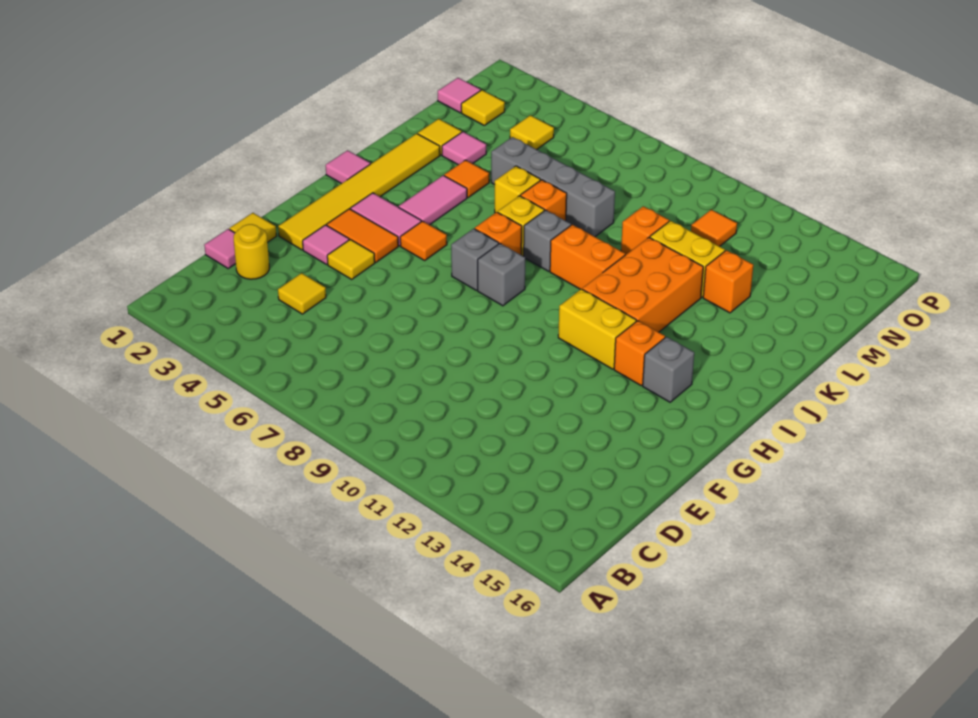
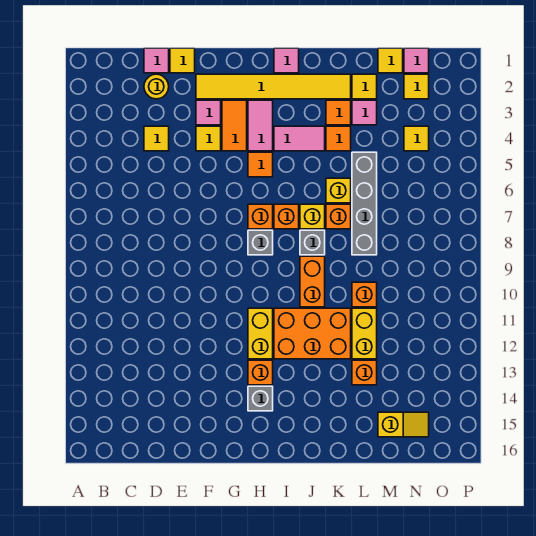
grey brick H7 level 1 -> orange brick H7 level 1
none -> yellow tile M1 level 1
none -> yellow slope M15:N15 level 1 top M
orange tile N11 level 1 -> orange tile K3 level 1

